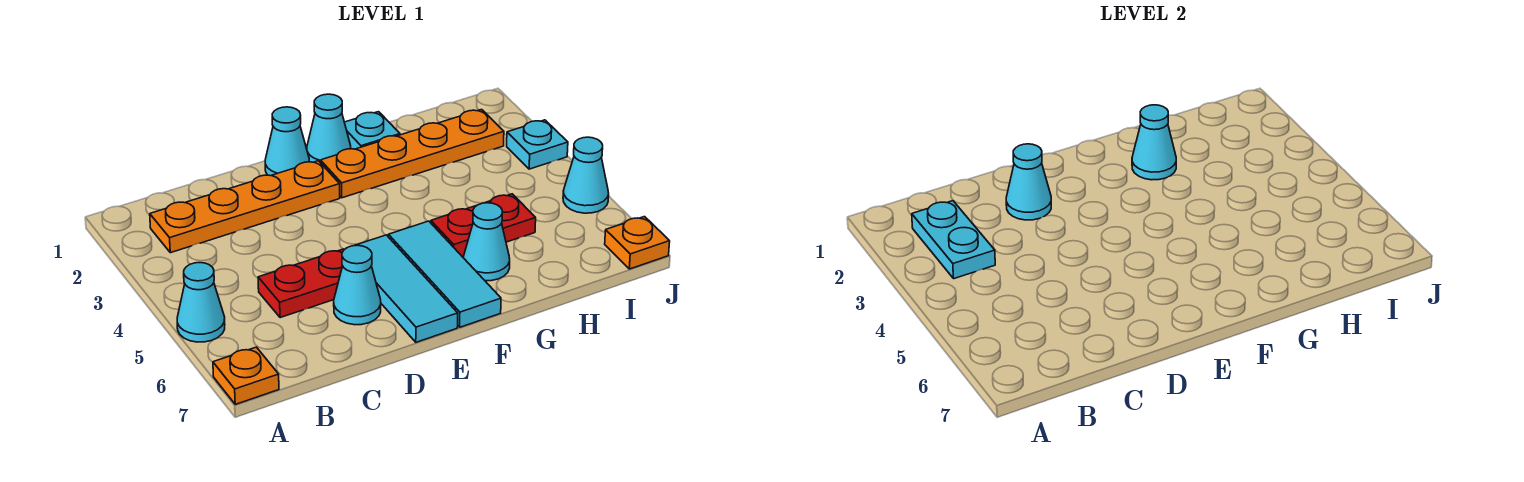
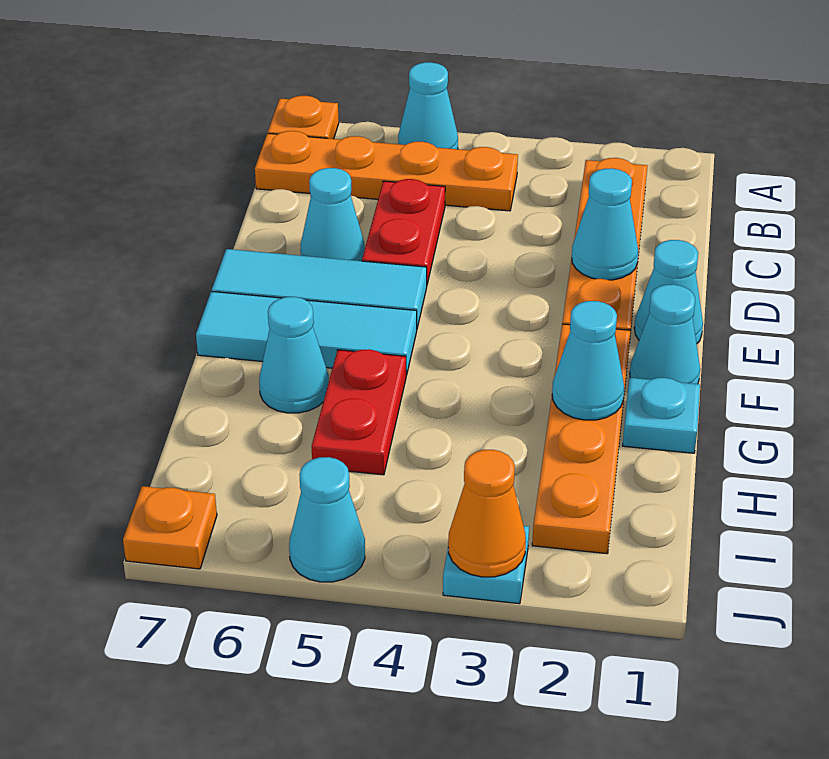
cyan plate B2:B3 level 2 -> none
none -> orange plate B4:B7 level 1
none -> orange cone J3 level 2

